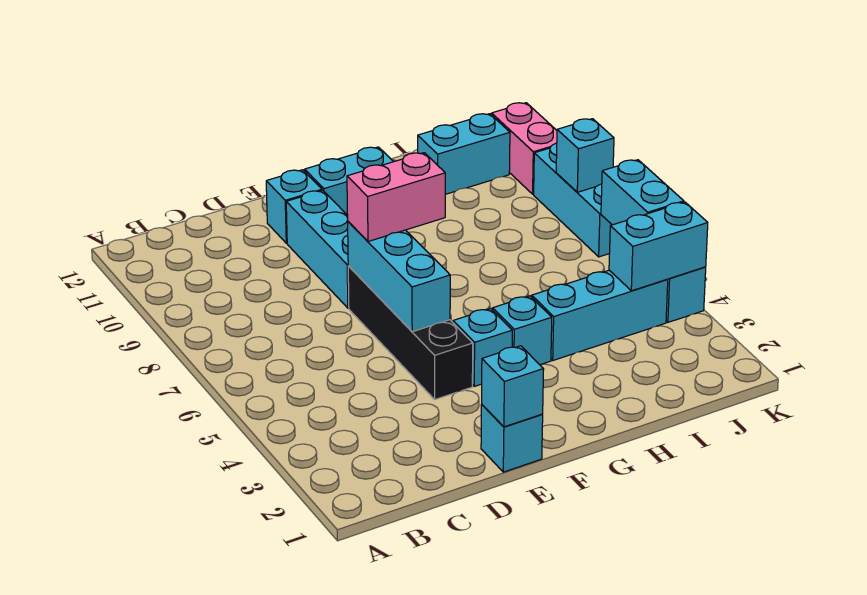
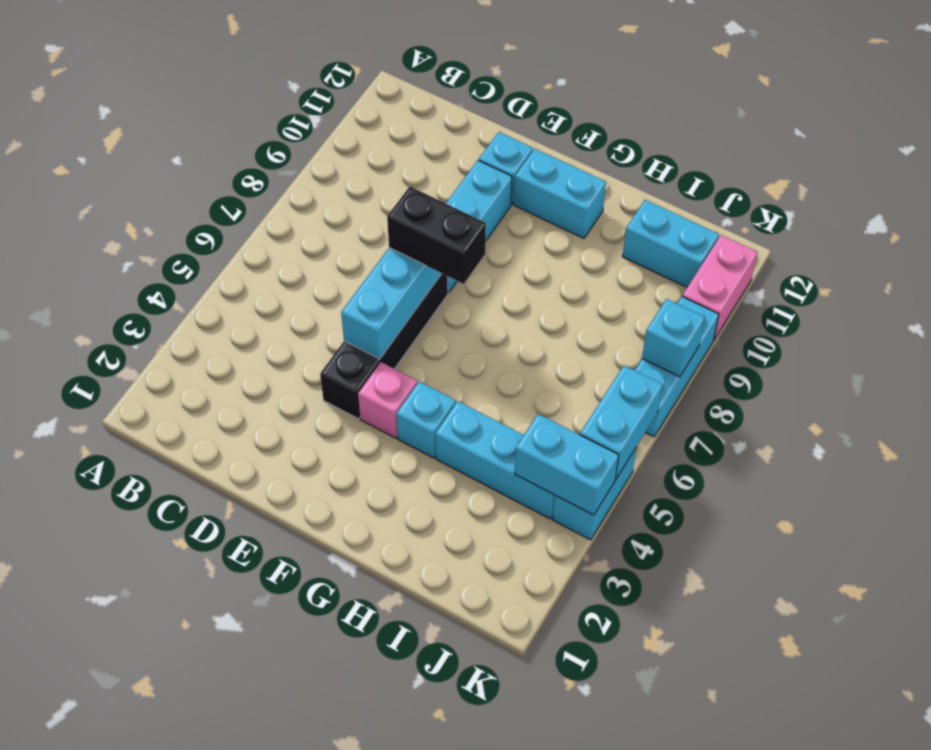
cyan brick E1 level 1 -> none
cyan brick E1 level 2 -> none
pink brick E7:F7 level 3 -> black brick E7:F7 level 3
cyan brick F4 level 1 -> pink brick F4 level 1

